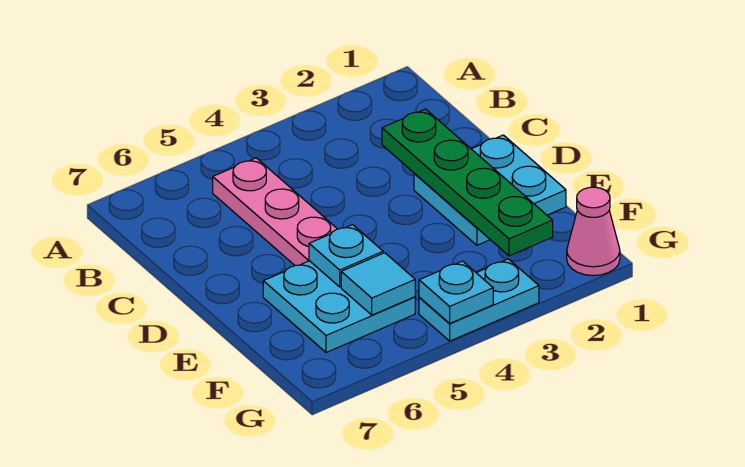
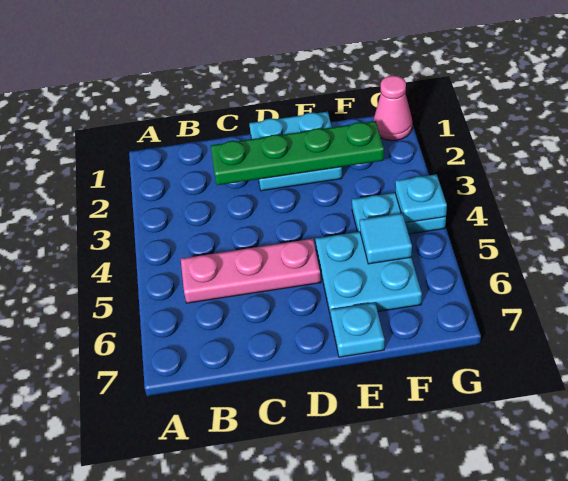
cyan plate E5 level 2 -> cyan plate E7 level 1
cyan plate G3:G4 level 1 -> cyan plate F4:G4 level 1

